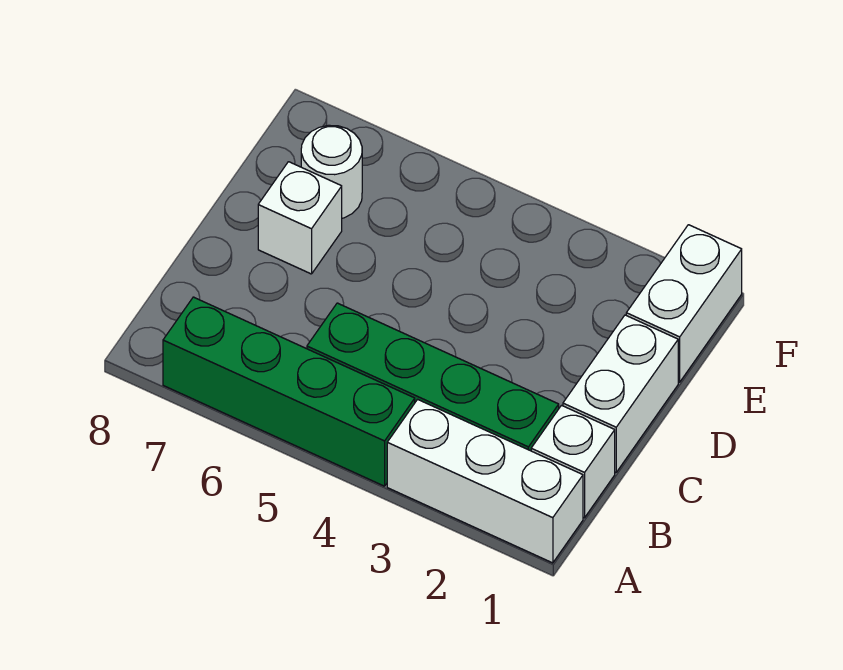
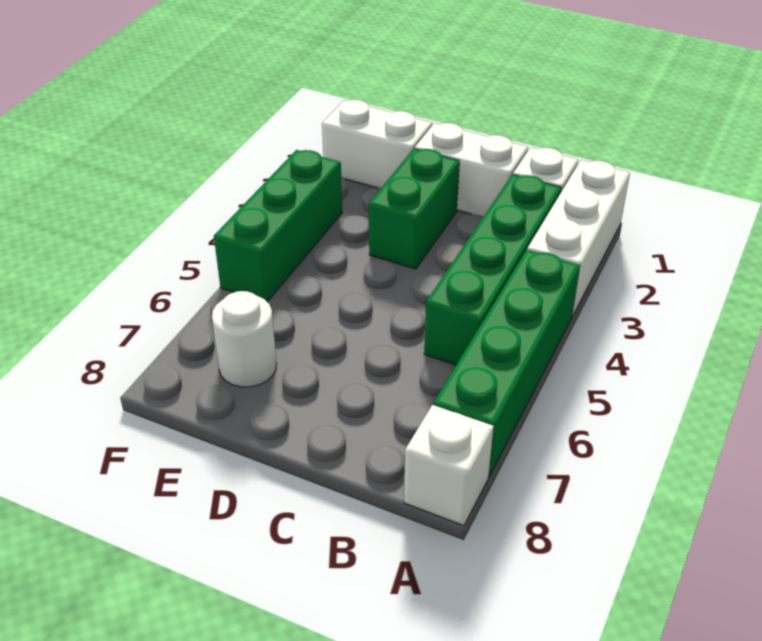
none -> green brick D2:D3 level 1
white brick D7 level 1 -> white brick A8 level 1
none -> green brick F3:F5 level 1

